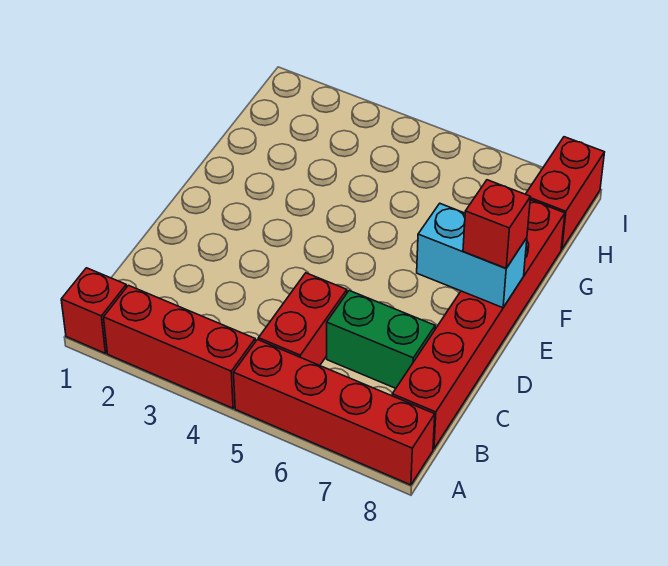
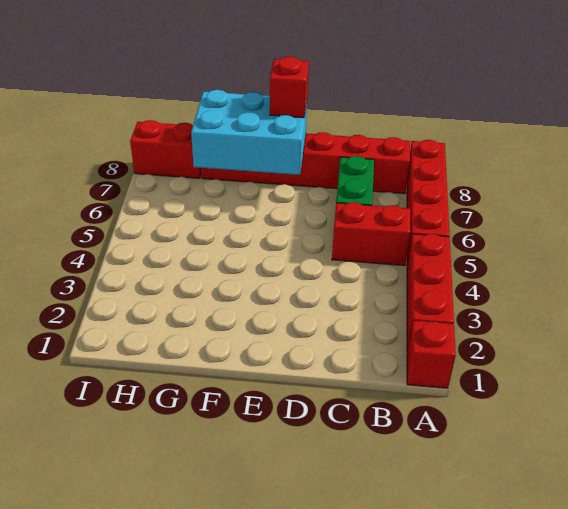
cyan brick E7:E8 level 2 -> cyan brick E7:G8 level 2

